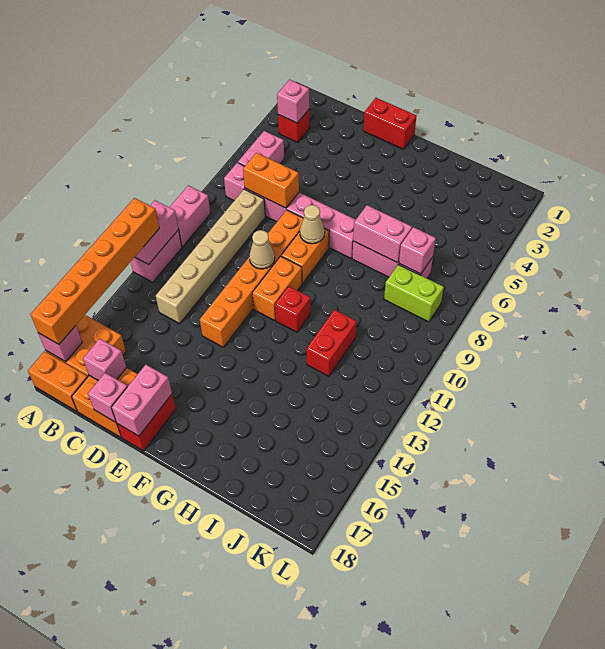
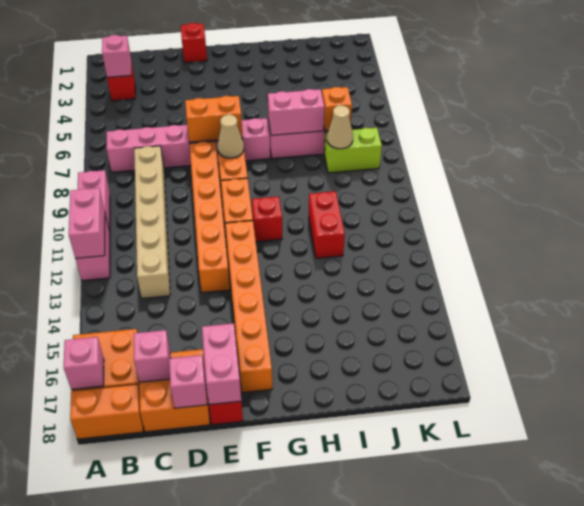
orange brick A12:A17 level 3 -> orange brick F12:F17 level 1
pink brick B5:B6 level 1 -> none
orange brick C7:D7 level 2 -> orange brick E7:F7 level 2
red brick E1:F1 level 1 -> red brick E1 level 1
tan cone E10 level 2 -> tan cone J8 level 2
pink brick J7 level 2 -> orange brick J7 level 2

